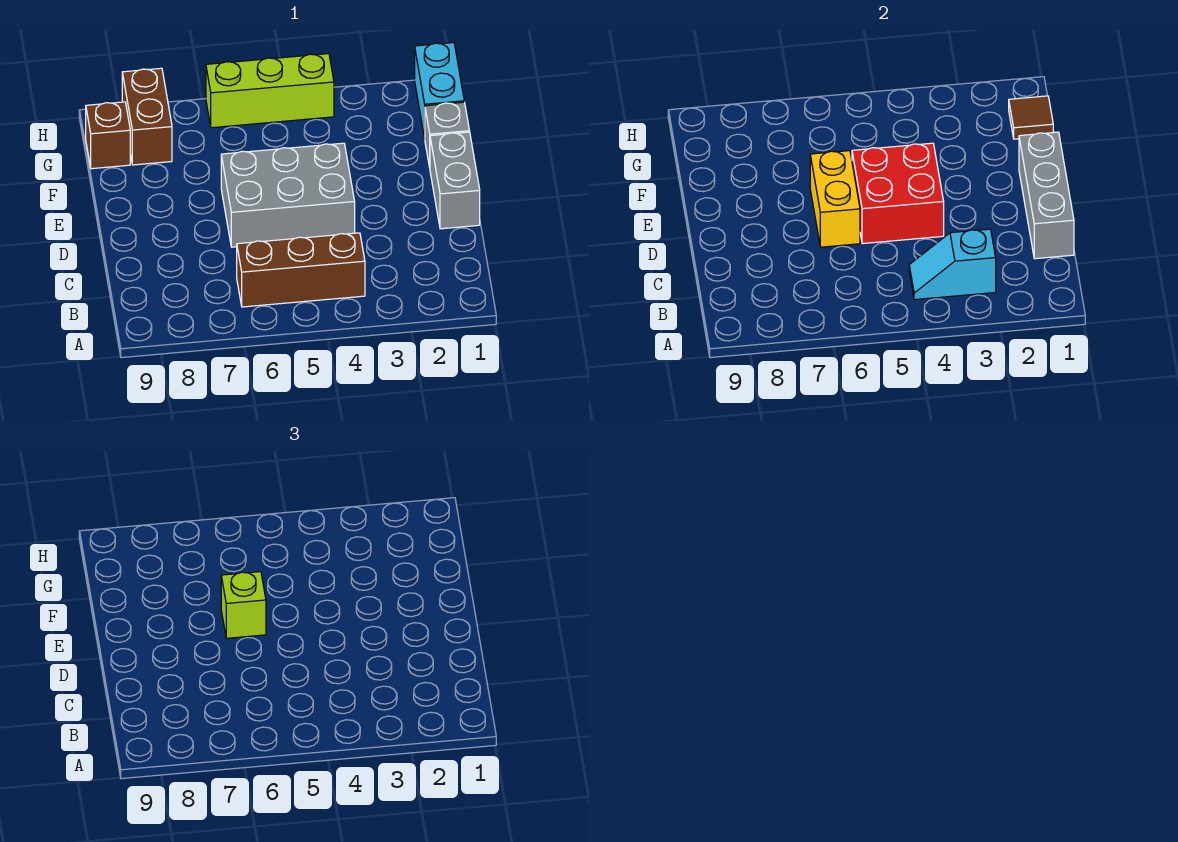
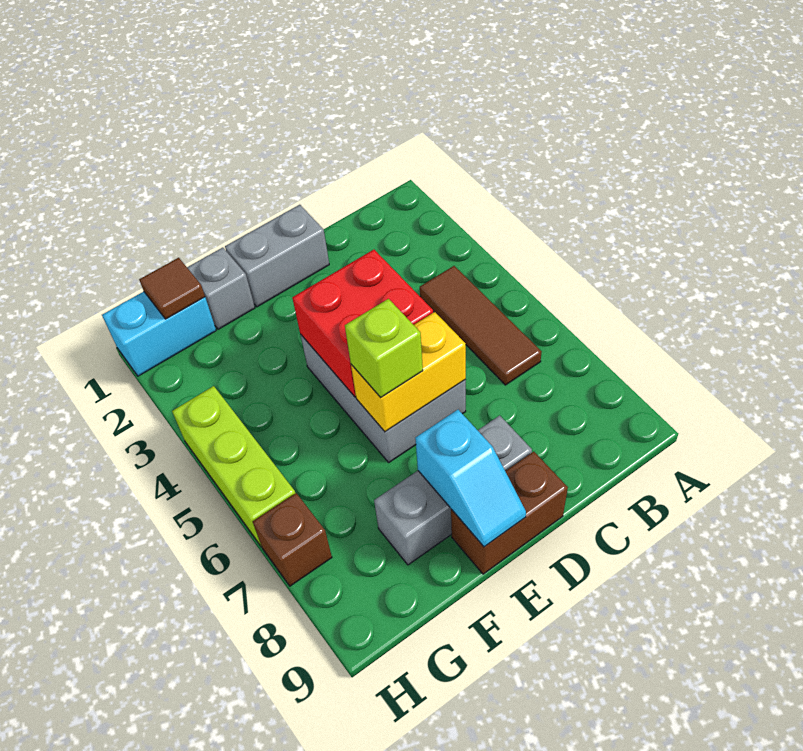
cyan slope B3:B4 level 2 top 3 -> cyan slope E8:E9 level 2 top 8
brown brick B4:B6 level 1 -> brown tile B4:B6 level 1
grey brick C1:E1 level 2 -> grey brick D8:F8 level 1
brown brick G8:H8 level 1 -> brown brick D9:E9 level 1
brown brick G9 level 1 -> brown brick H7 level 1

